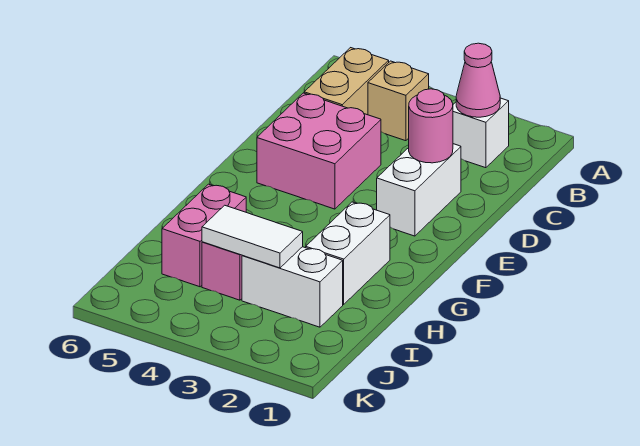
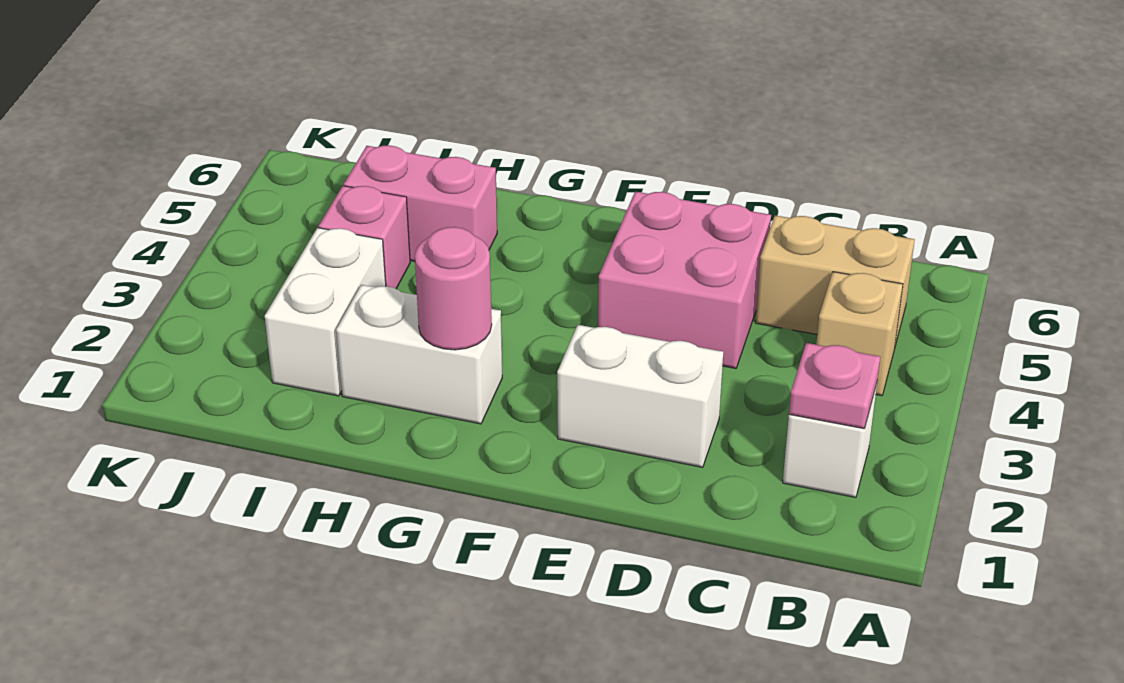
pink cone B2 level 2 -> pink plate B2 level 2
pink round brick D2 level 2 -> pink round brick G2 level 2
white tile I3:I4 level 2 -> none

